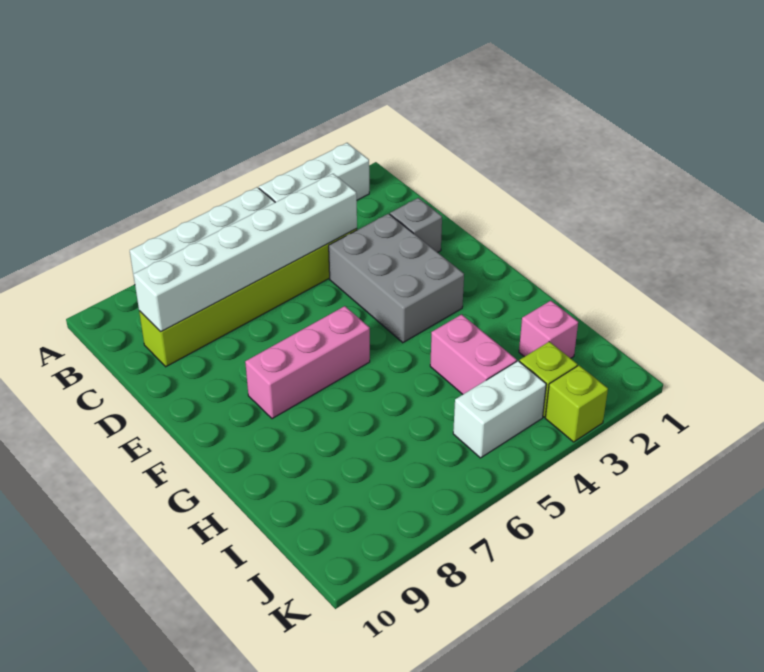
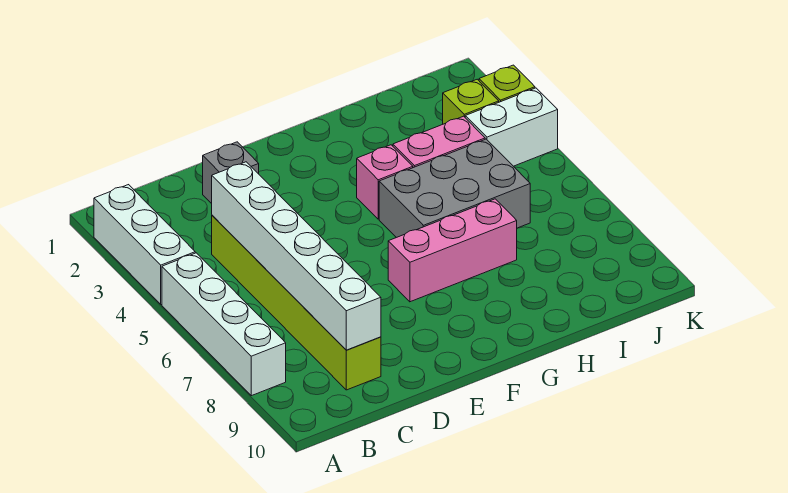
grey brick D3:F4 level 1 -> grey brick G5:I6 level 1
pink brick F6:F8 level 1 -> pink brick F7:H7 level 1
pink brick I2 level 1 -> pink brick G4 level 1
white brick J4:J5 level 1 -> white brick J4:K4 level 1

